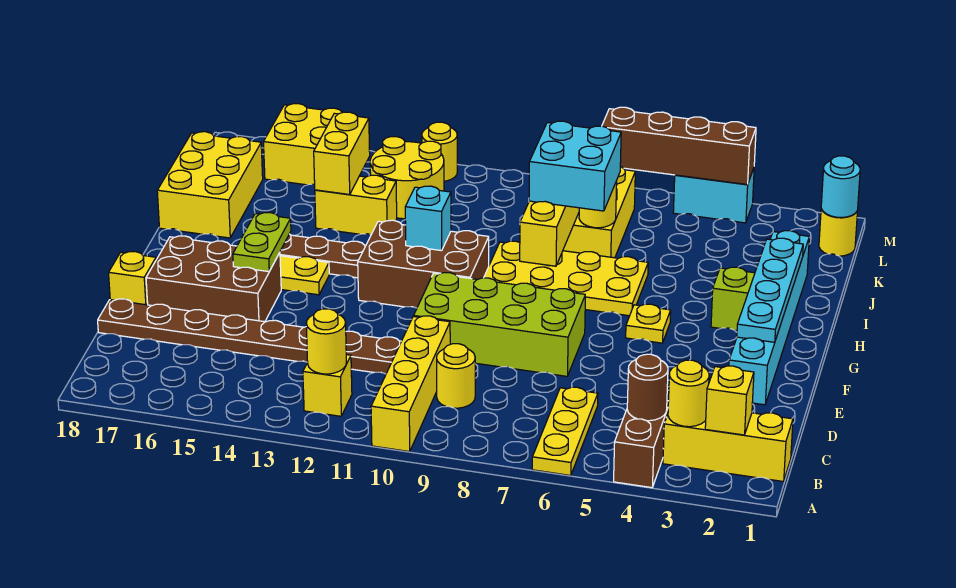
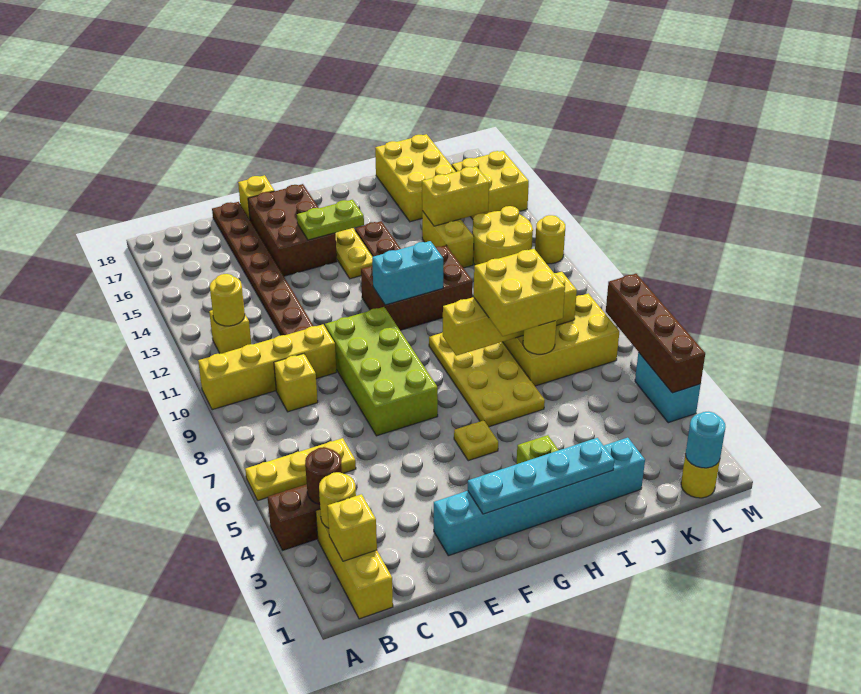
yellow round brick C9 level 1 -> yellow brick C9 level 1
brown brick G10:H12 level 1 -> brown brick G11:I12 level 1
cyan brick H11 level 2 -> cyan brick G11:H11 level 2
cyan brick I7:J8 level 3 -> yellow brick I7:J8 level 3
yellow brick I17:K18 level 1 -> yellow brick J16:K18 level 1

